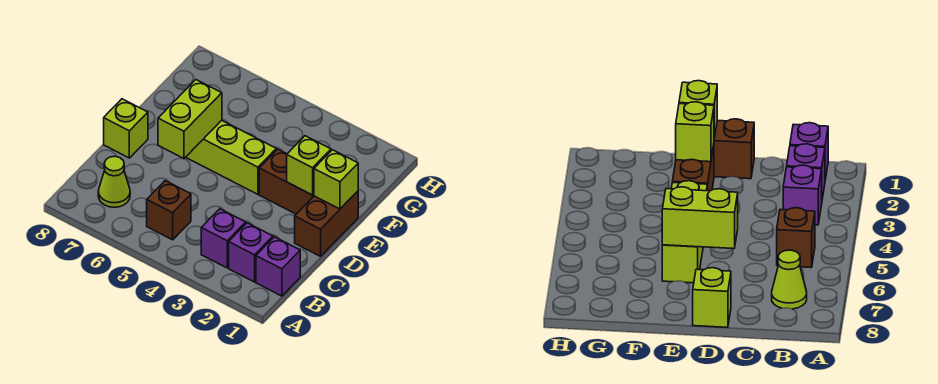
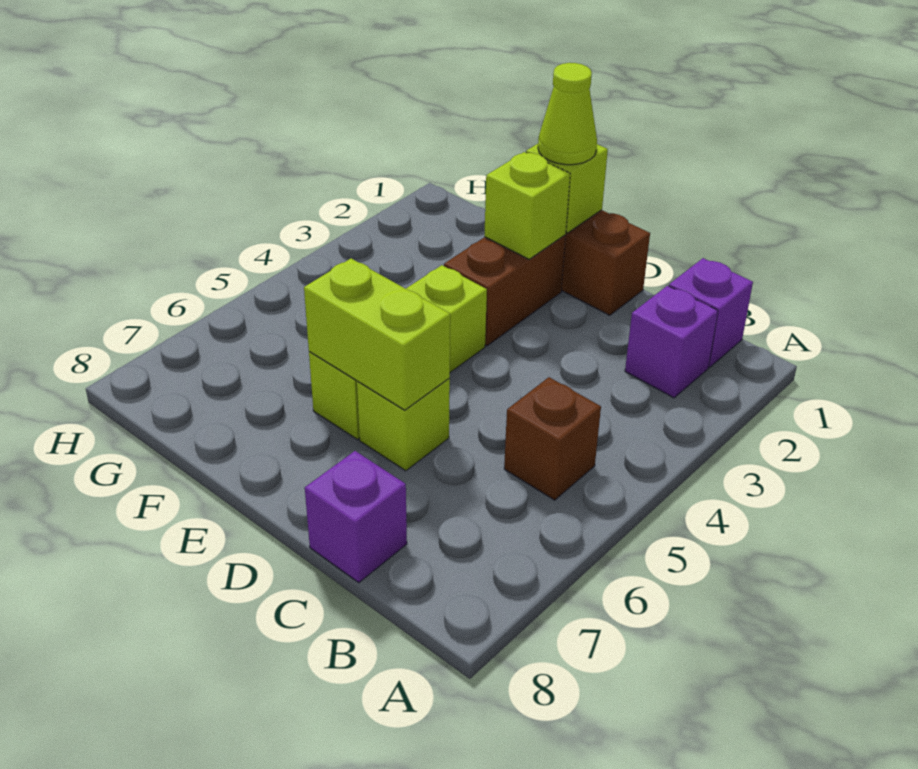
purple brick B3 level 1 -> purple brick C8 level 1
lime cone B7 level 1 -> lime cone E1 level 3
lime brick D8 level 1 -> lime brick D6 level 1

